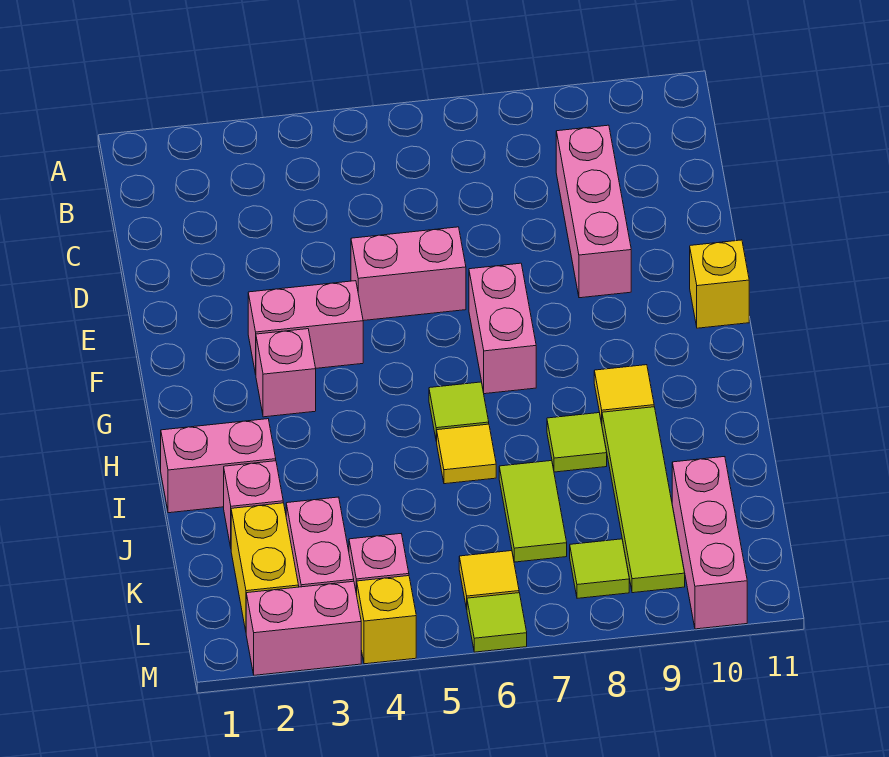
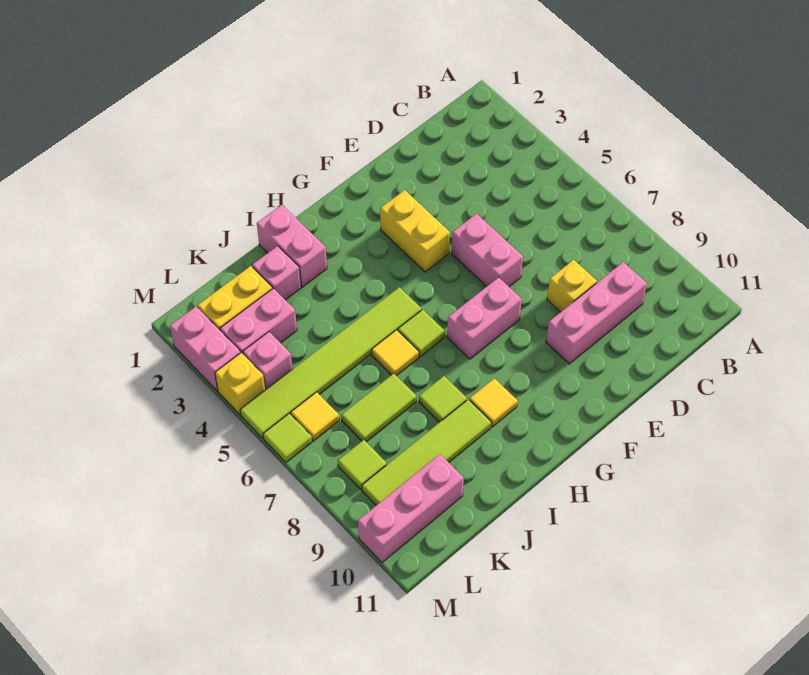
pink brick F3:F4 level 1 -> yellow brick F3:F4 level 1
yellow brick F11 level 1 -> yellow brick D8 level 1
pink brick G3 level 1 -> none
none -> lime tile H5:M5 level 1

